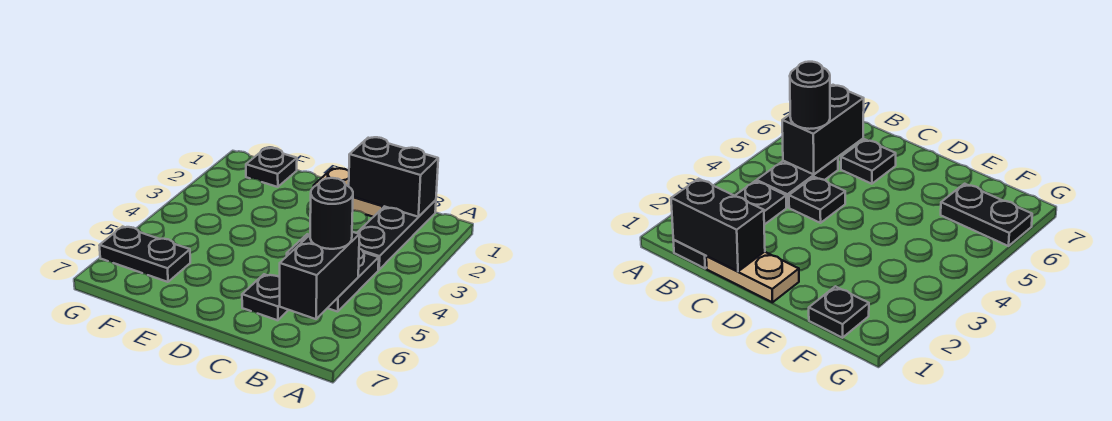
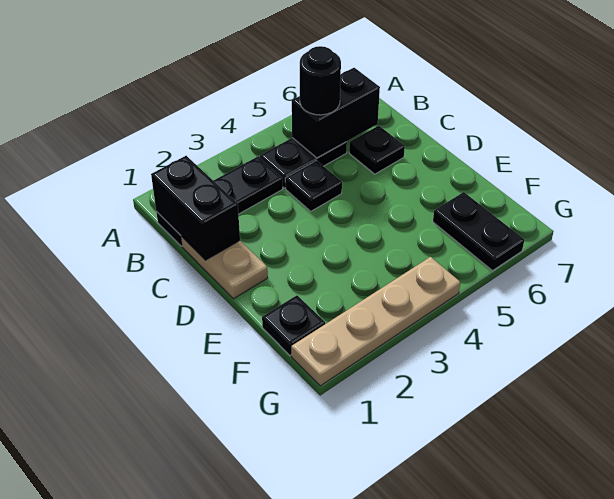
none -> tan plate G1:G4 level 1

